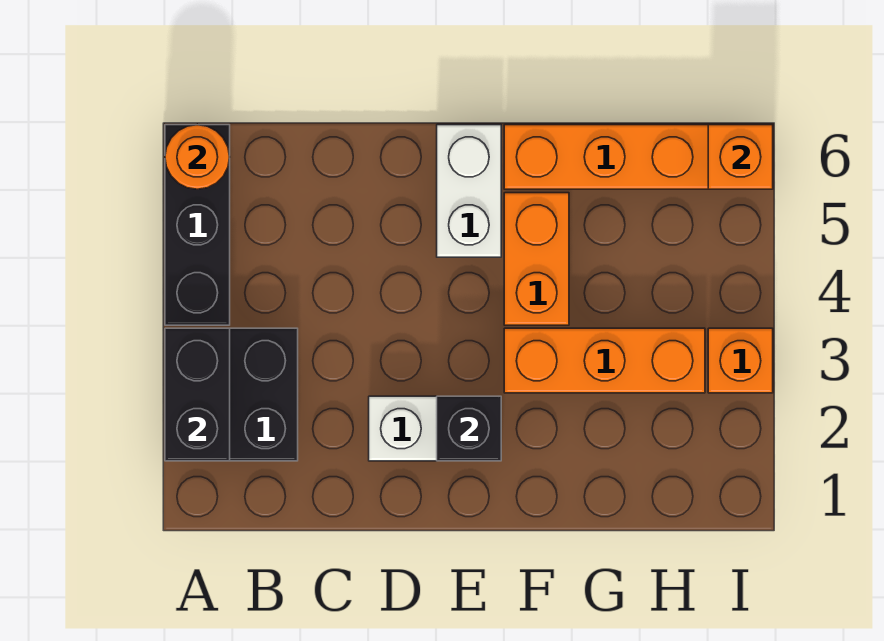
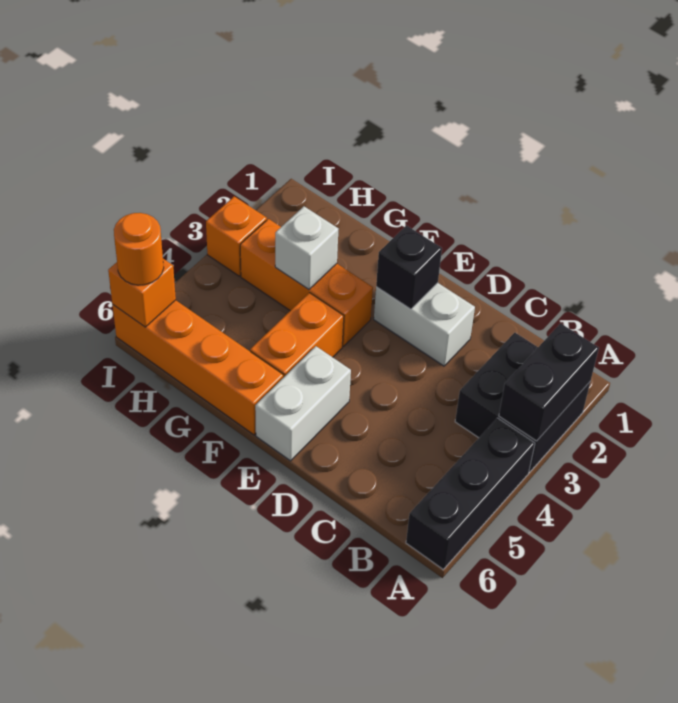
orange round brick A6 level 2 -> orange round brick I6 level 3
none -> white brick G3 level 2

